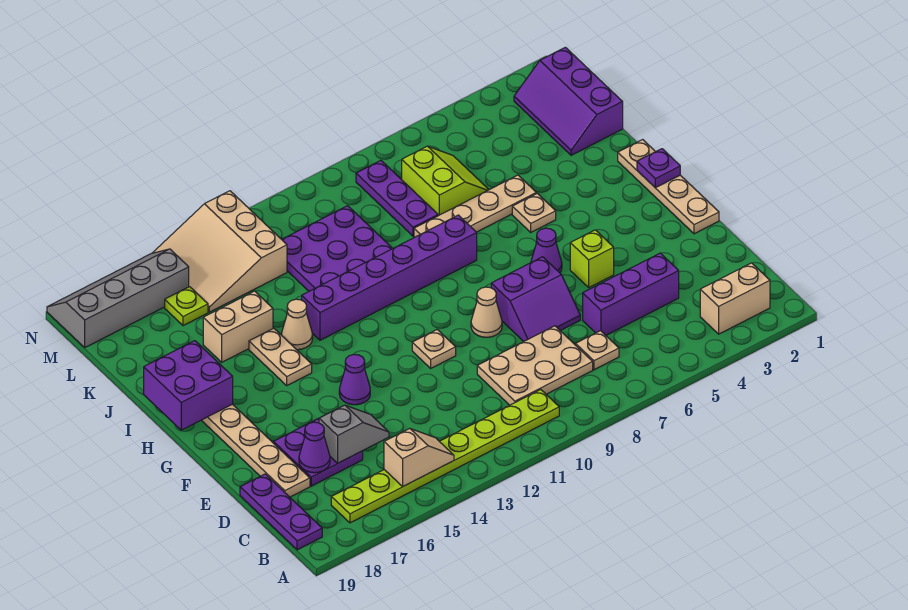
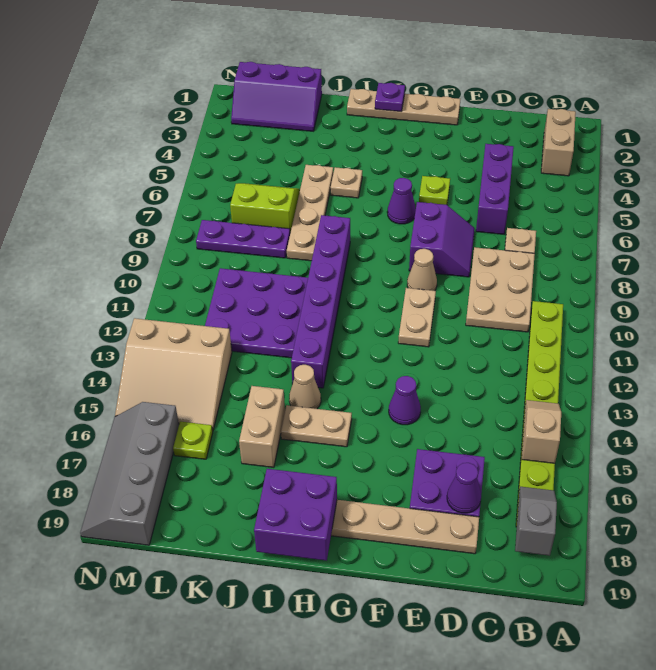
purple plate B19:D19 level 1 -> none
grey slope D15:D16 level 2 top 16 -> grey slope B17:B18 level 2 top 18
lime brick F5 level 1 -> lime plate F5 level 1
tan plate F11 level 1 -> tan plate F10:F11 level 1

